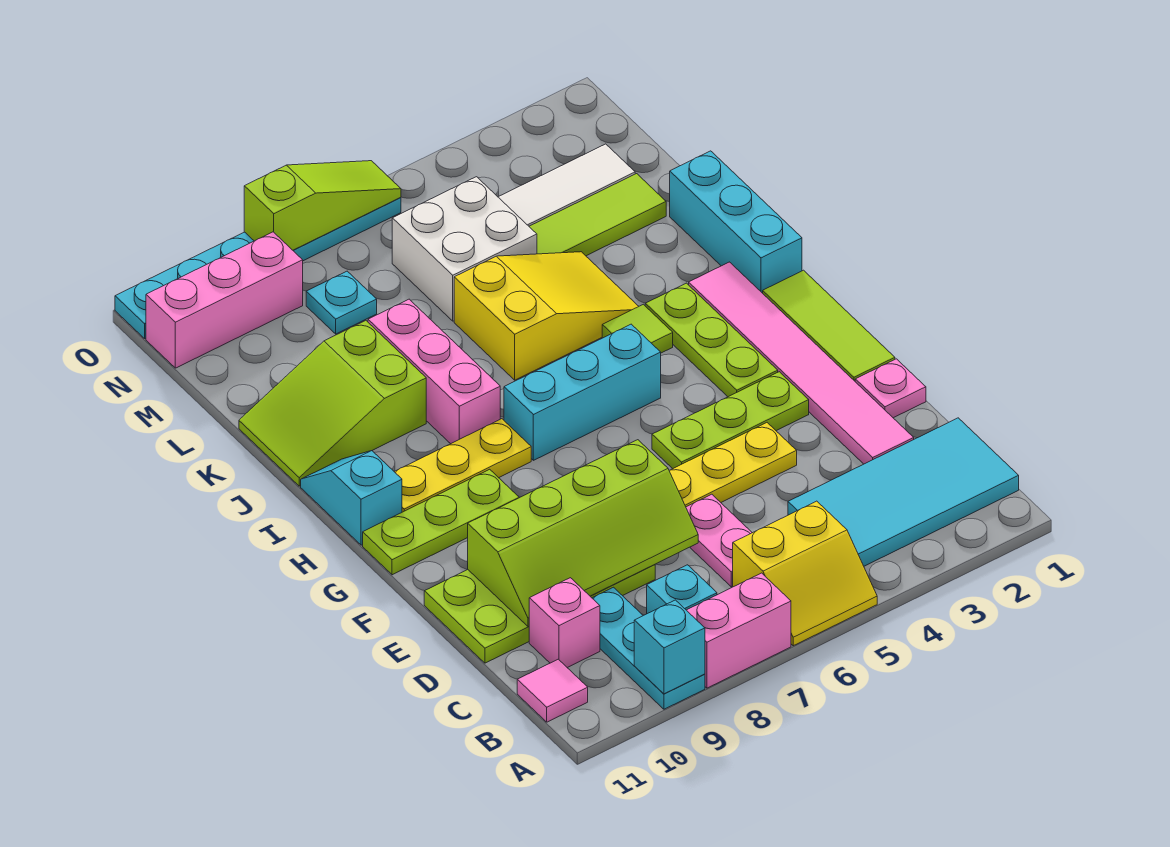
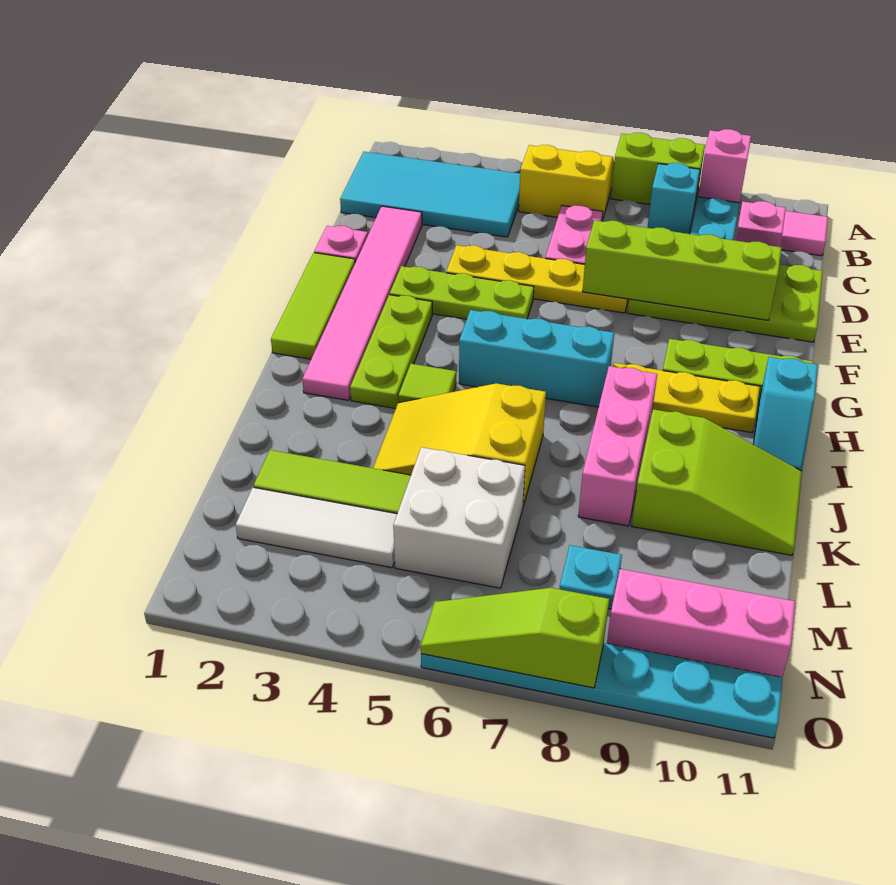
pink brick A7:A8 level 1 -> lime brick A7:A8 level 1
cyan brick A9 level 2 -> pink brick A9 level 2
cyan brick I1:K1 level 1 -> none

